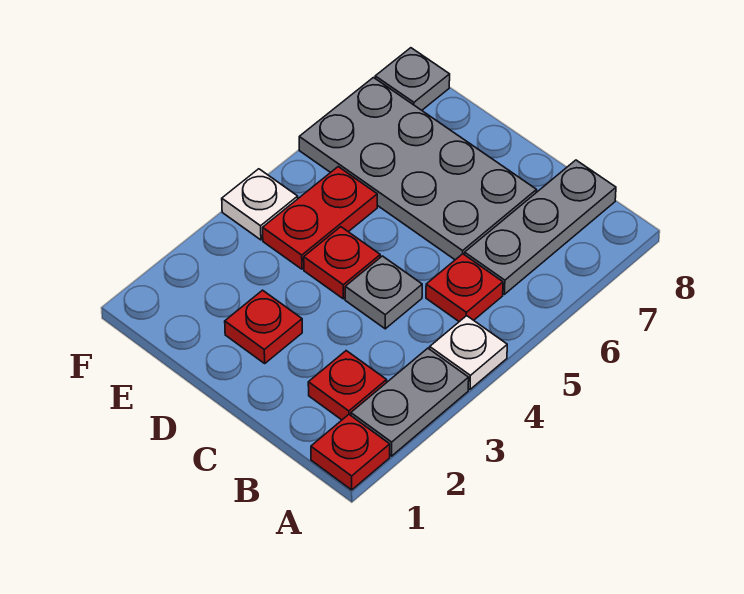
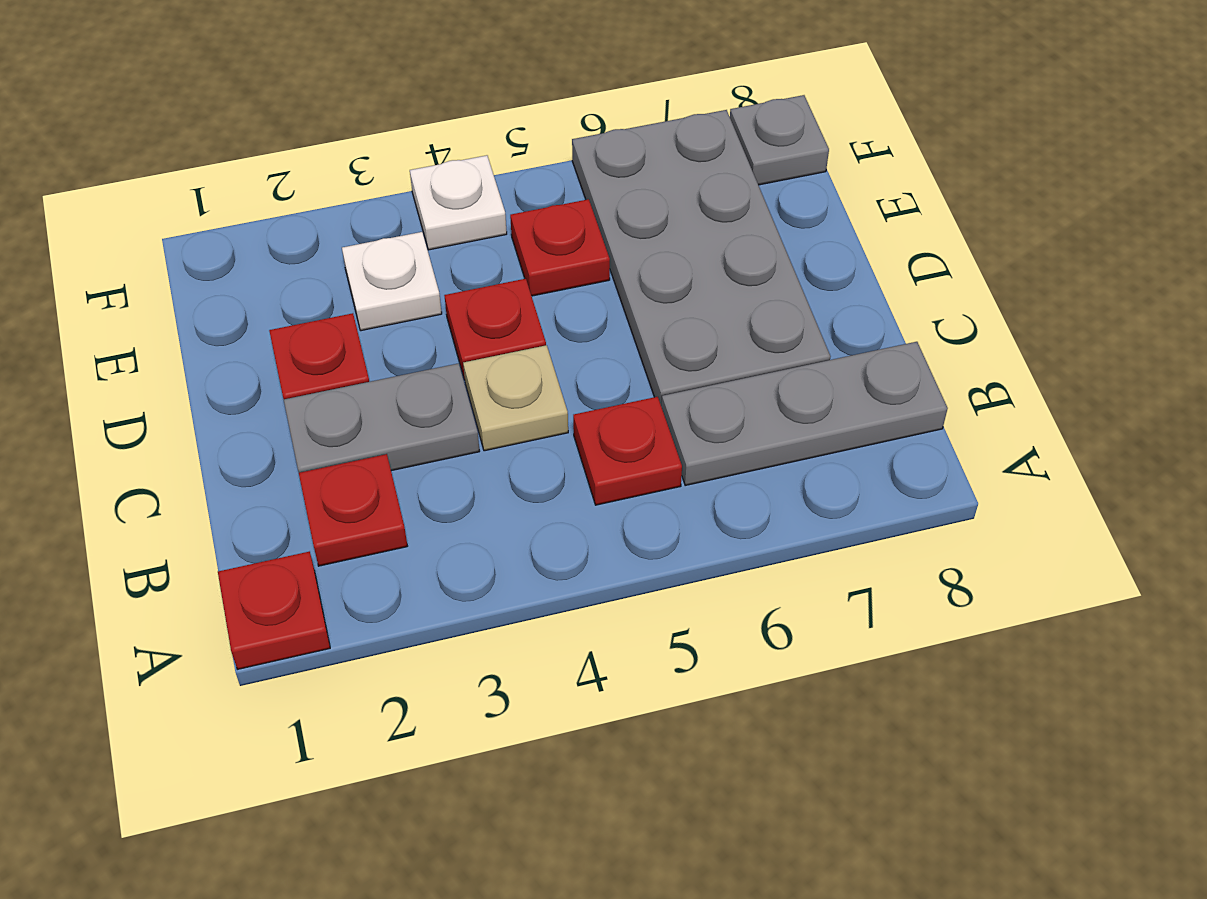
grey plate A2:A3 level 1 -> grey plate C2:C3 level 1
white plate A4 level 1 -> white plate E3 level 1
grey plate C4 level 1 -> tan plate C4 level 1
red plate E4:E5 level 1 -> red plate E5 level 1

